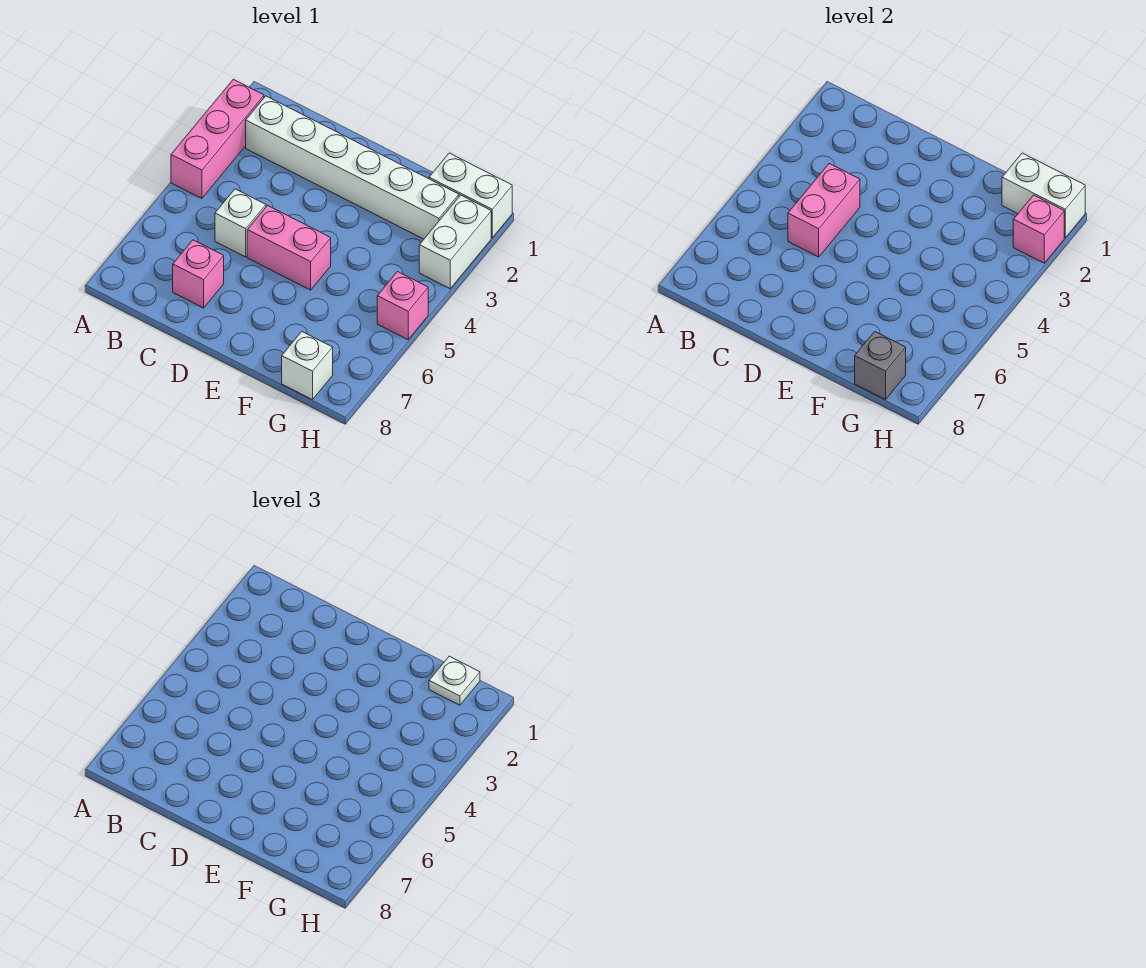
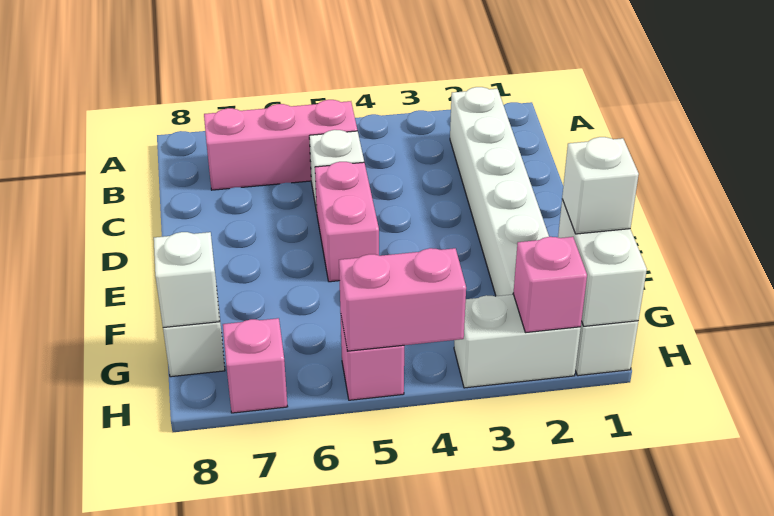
pink brick A2:A4 level 1 -> pink brick B5:B7 level 1
pink brick C4:C5 level 2 -> pink brick H4:H5 level 2
pink brick C7 level 1 -> pink brick H7 level 1
white plate G1 level 3 -> white brick G1 level 3
grey brick G8 level 2 -> white brick G8 level 2

